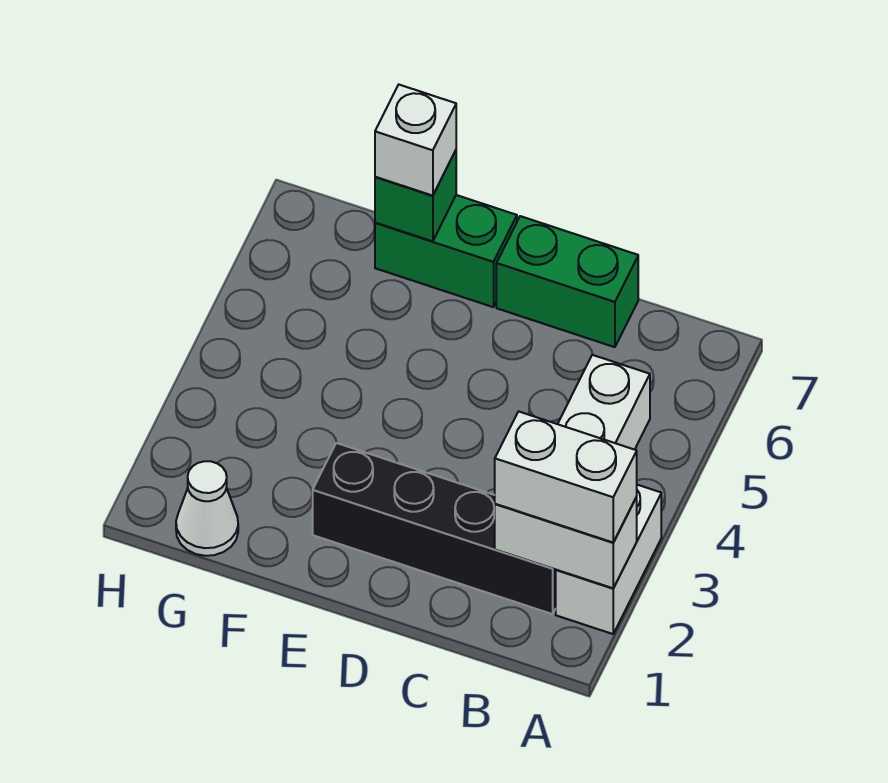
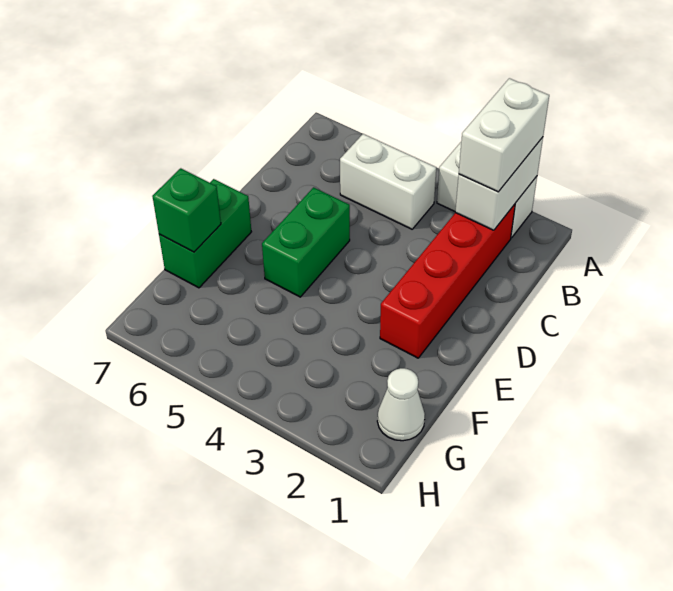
black brick B2:E2 level 1 -> red brick B2:E2 level 1
green brick C7:D7 level 1 -> green brick D5:E5 level 1
white brick F7 level 3 -> none

